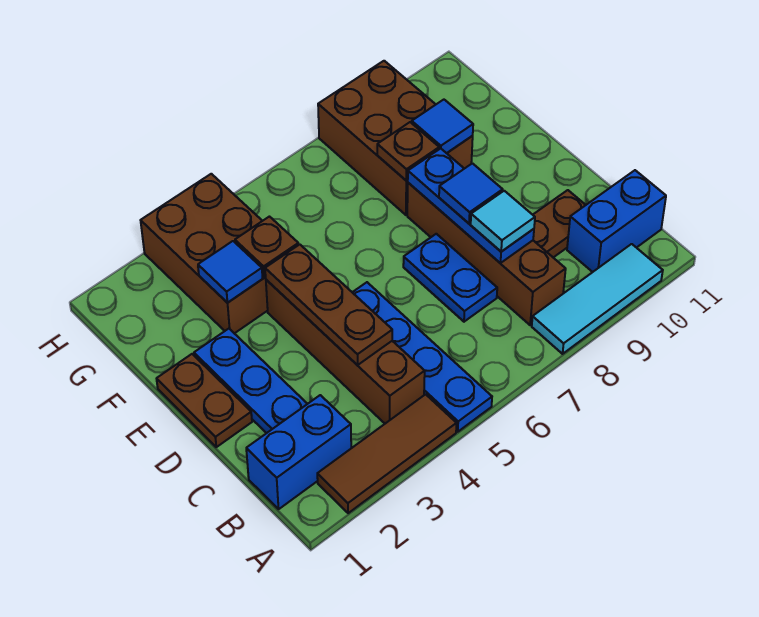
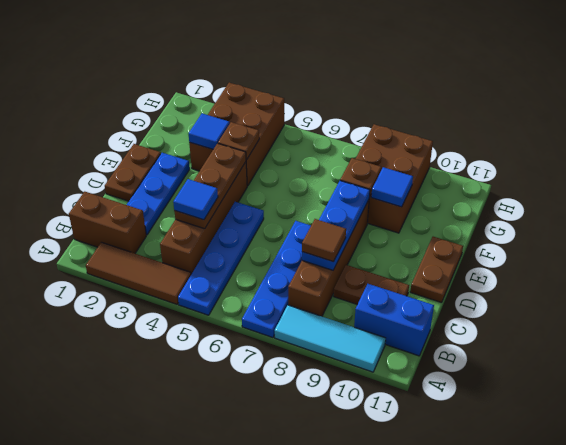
blue brick B1:B2 level 1 -> brown brick B1:B2 level 1
blue plate C7:D7 level 1 -> blue plate A7:D7 level 1
cyan tile C8 level 3 -> brown tile C8 level 3
blue tile D8 level 3 -> blue tile C4 level 3
none -> brown plate D11:E11 level 1

